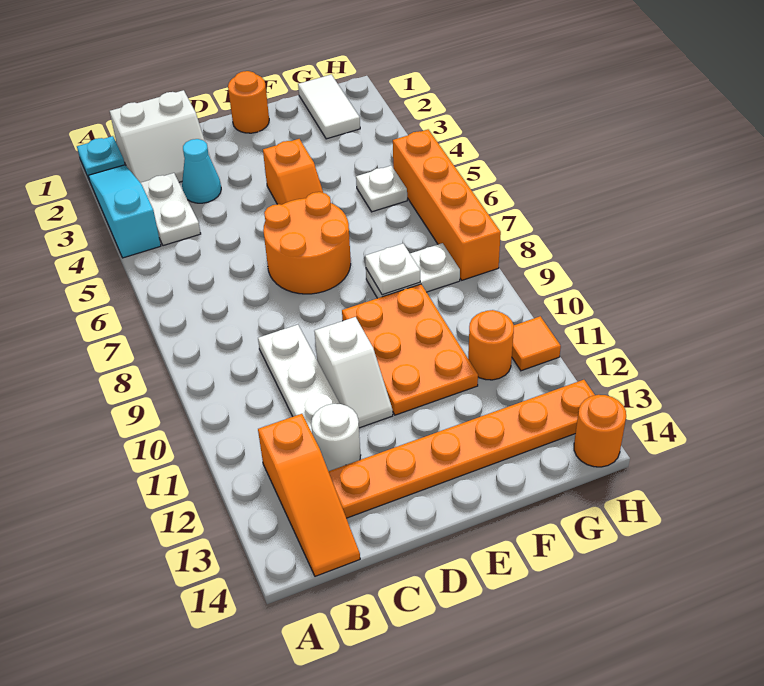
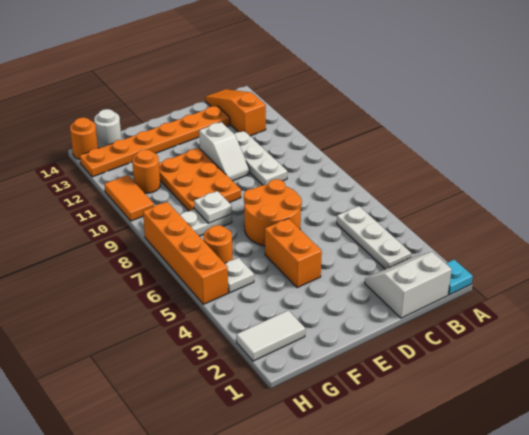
cyan slope A2:A4 level 1 top 4 -> none
white plate B3:B4 level 1 -> white plate B3:B5 level 1
cyan cone C3 level 1 -> none
white round brick C12 level 1 -> white round brick G14 level 1
white slope D10:D11 level 1 top 10 -> white slope D10:D11 level 1 top 11
orange round brick E1 level 1 -> orange round brick G6 level 1
orange slope E4:E5 level 1 top 4 -> orange brick E4:E5 level 1
white tile G1:G2 level 1 -> white tile G2:H2 level 1
orange tile H11 level 1 -> orange tile H10:H11 level 1

